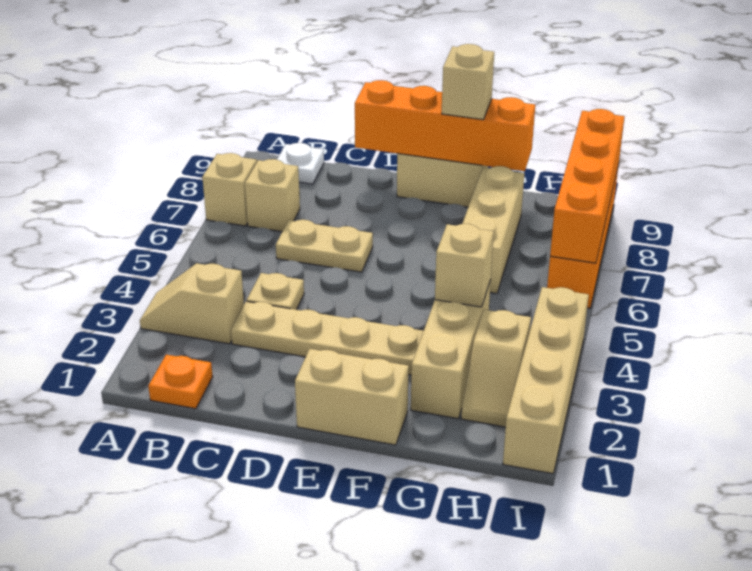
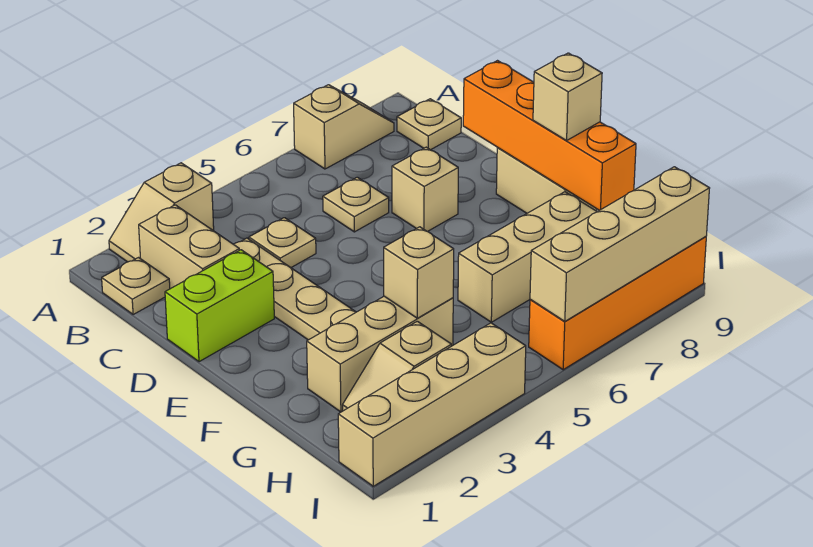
tan slope A3:B3 level 1 top B -> tan slope A2:A3 level 1 top 3
orange plate B1 level 1 -> tan plate B1 level 1
tan brick B7 level 1 -> tan brick D7 level 1
white plate B9 level 1 -> tan plate B9 level 1
tan plate C6:D6 level 1 -> tan plate C6 level 1
none -> lime brick D1:D2 level 1
tan brick E1:F1 level 1 -> tan brick B2:C2 level 1
orange brick I6:I9 level 2 -> tan brick I6:I9 level 2

